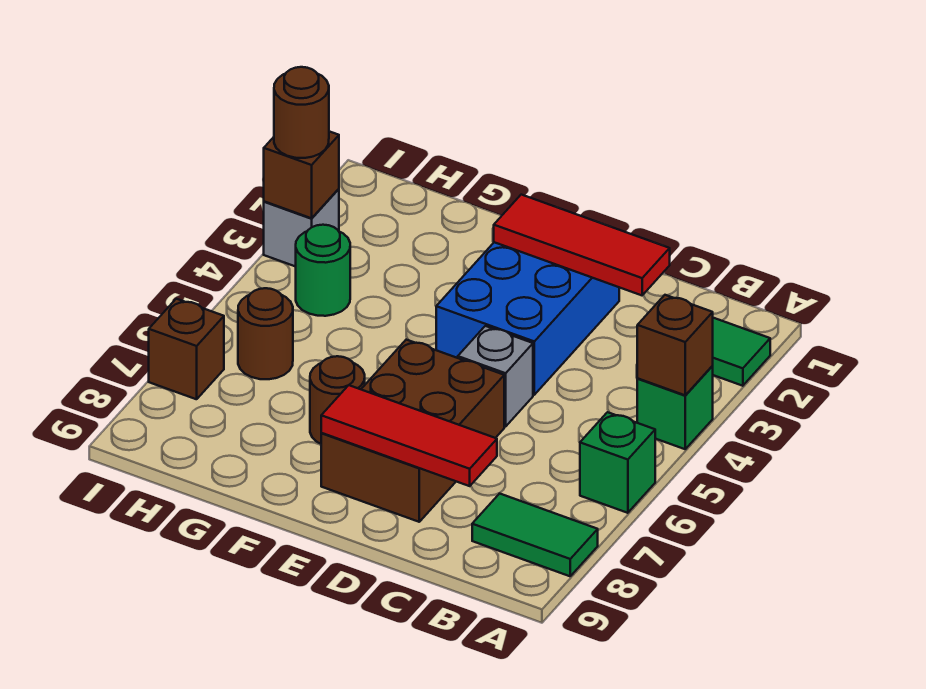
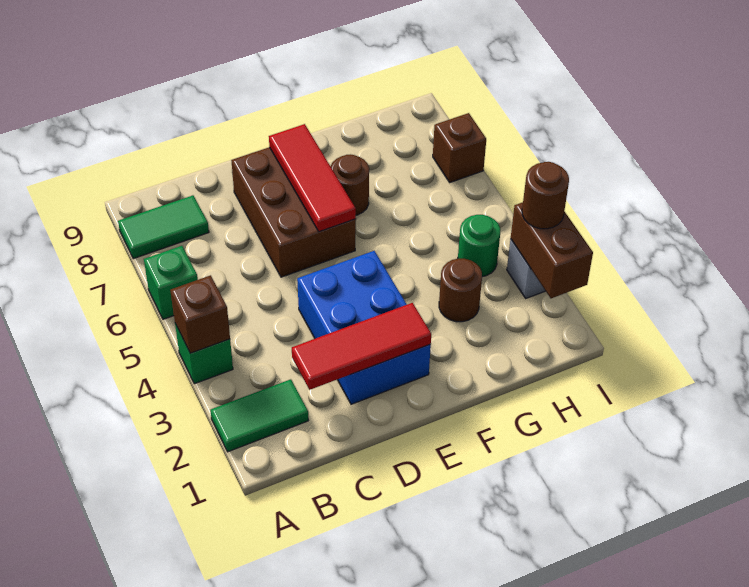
red tile C8:E8 level 2 -> red tile E6:E8 level 2
grey brick D5 level 1 -> none
brown round brick H6 level 1 -> brown round brick G3 level 1
brown brick I3 level 2 -> brown brick I2:I3 level 2

